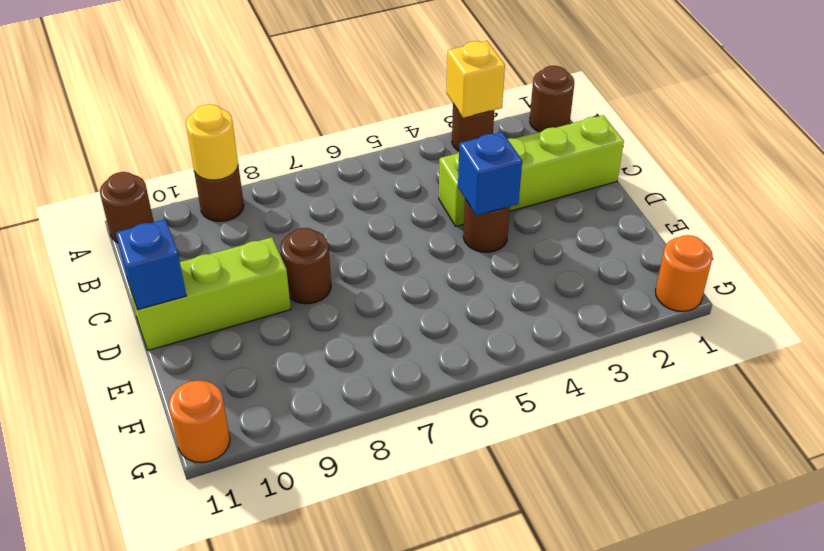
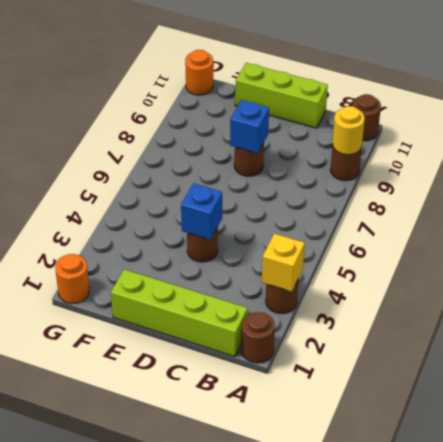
lime brick C1:C4 level 1 -> lime brick B1:E1 level 1
lime brick D9:D11 level 1 -> lime brick C11:E11 level 1
blue brick D11 level 2 -> blue brick D8 level 2

